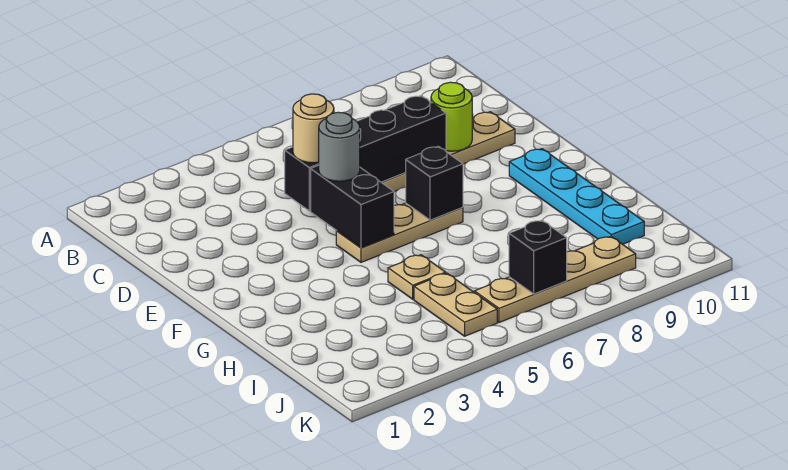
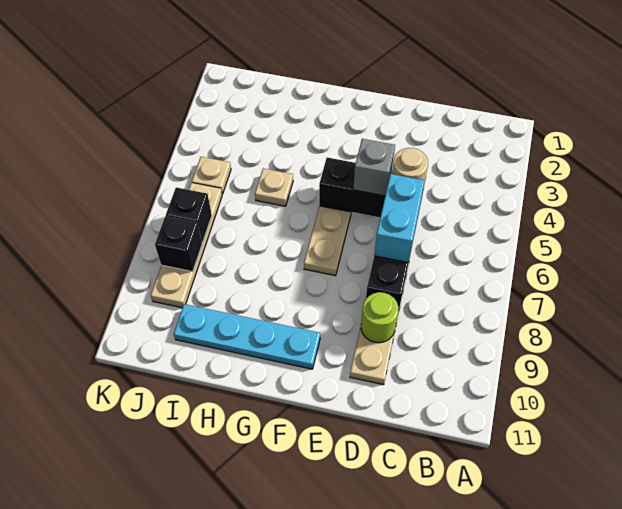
none -> cyan brick D6:D7 level 3
grey round brick E5 level 3 -> grey brick E5 level 3
black brick F7 level 2 -> black brick J8 level 2
tan plate I5:J5 level 1 -> tan plate J5 level 1

